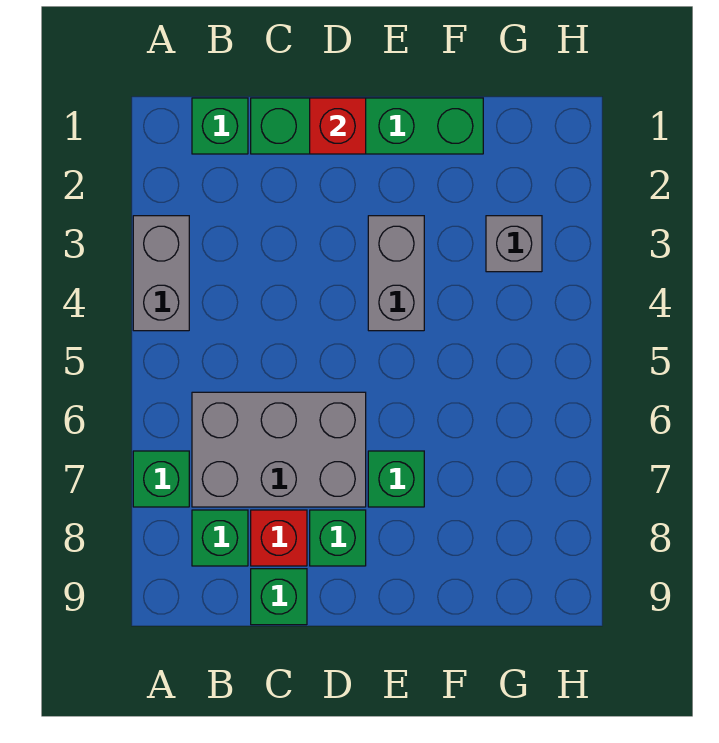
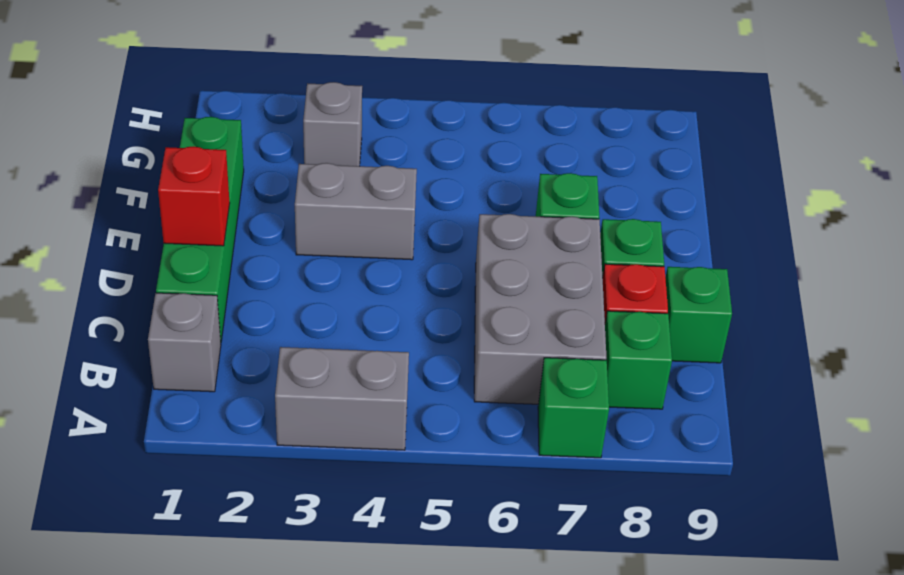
green brick B1 level 1 -> grey brick B1 level 1

